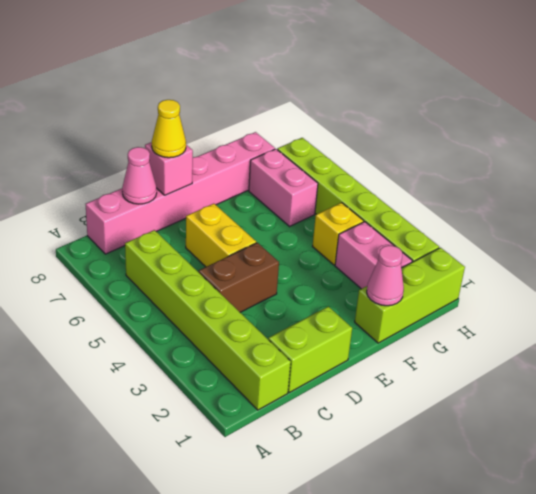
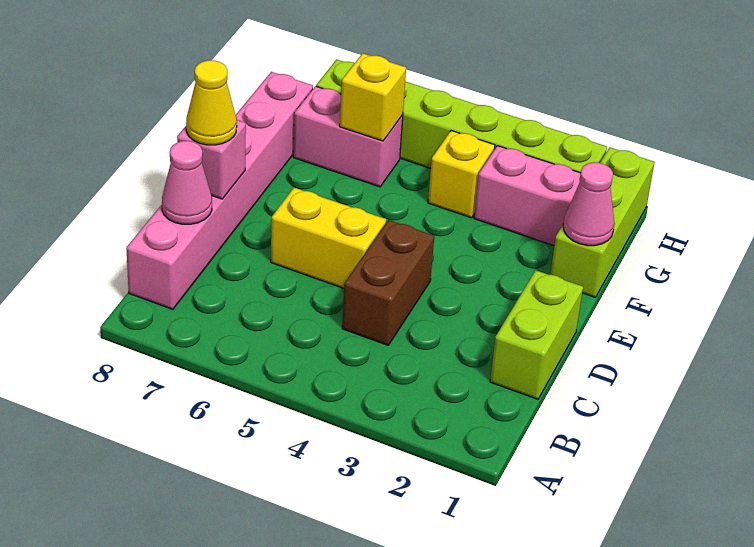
lime brick B1:B6 level 1 -> none
none -> yellow brick G6 level 2

